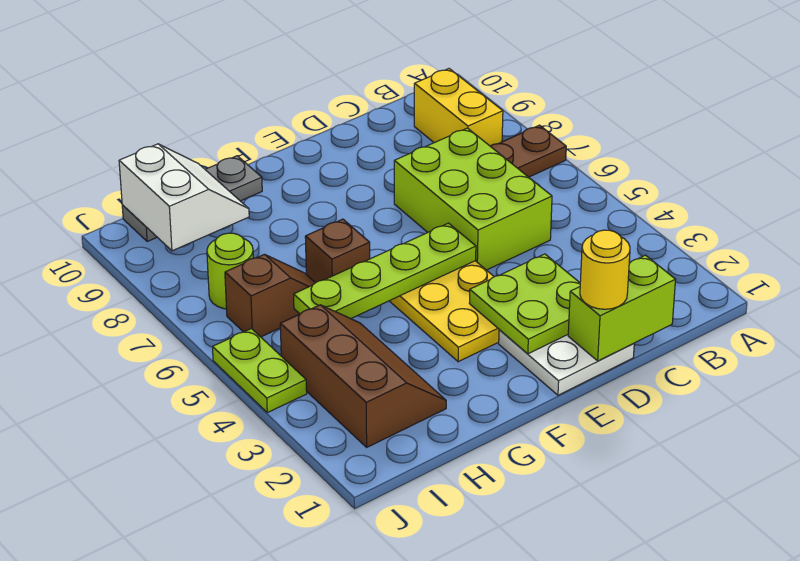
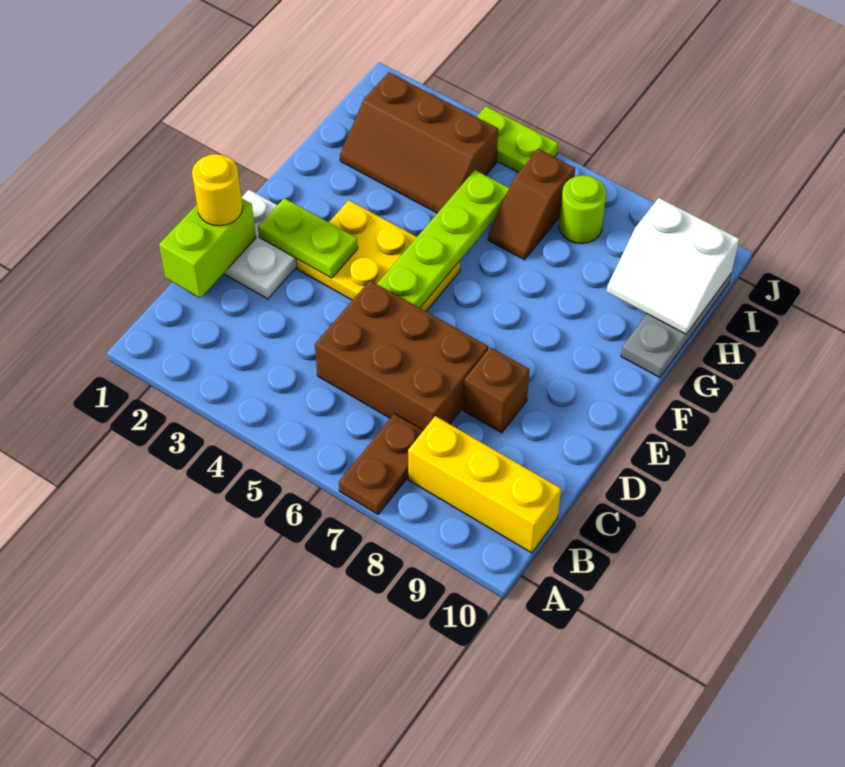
yellow brick B8:B9 level 1 -> yellow brick B8:B10 level 1
lime brick C5:D7 level 1 -> brown brick C5:D7 level 1
lime plate D2:E3 level 2 -> lime plate E2:E3 level 2
brown brick G6 level 1 -> brown brick D8 level 1

